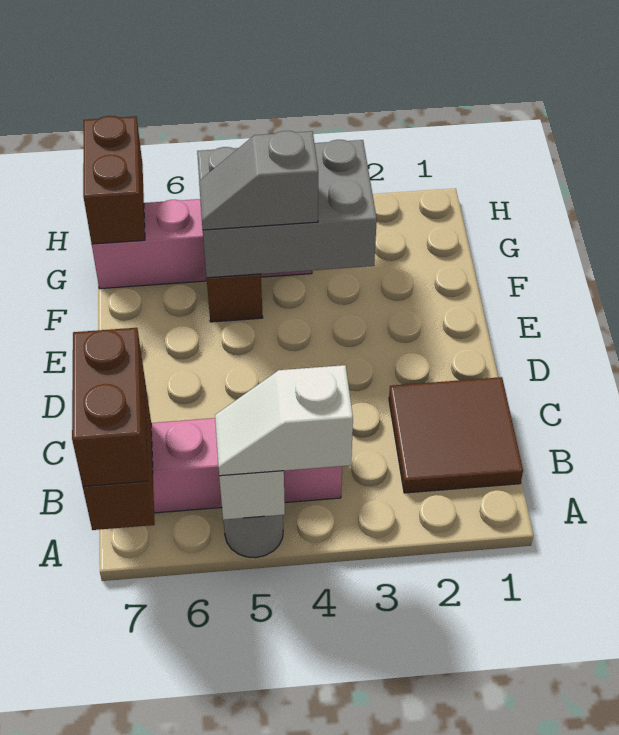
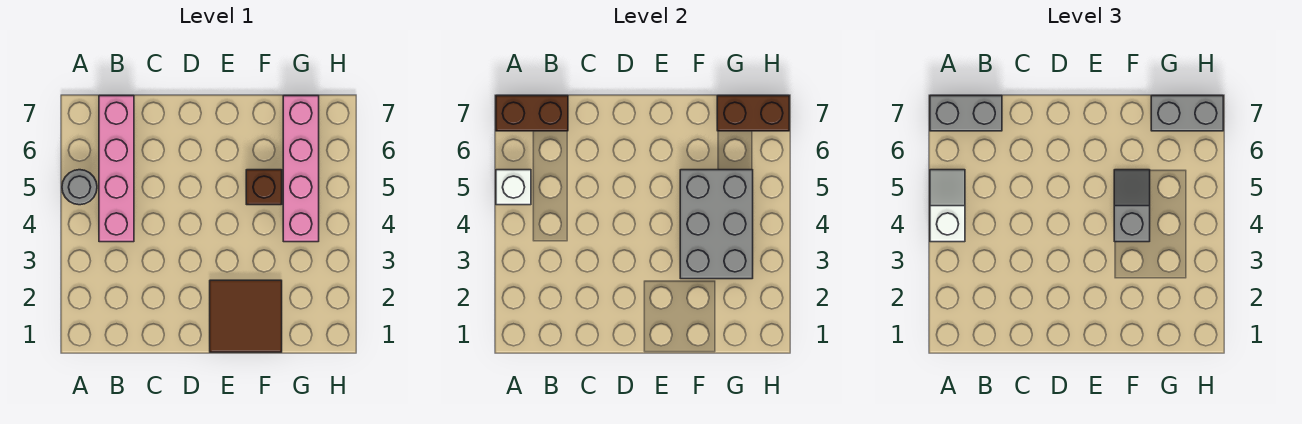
brown brick A7:B7 level 3 -> grey brick A7:B7 level 3
brown tile B1:C2 level 1 -> brown tile E1:F2 level 1
none -> grey brick G7:H7 level 3

